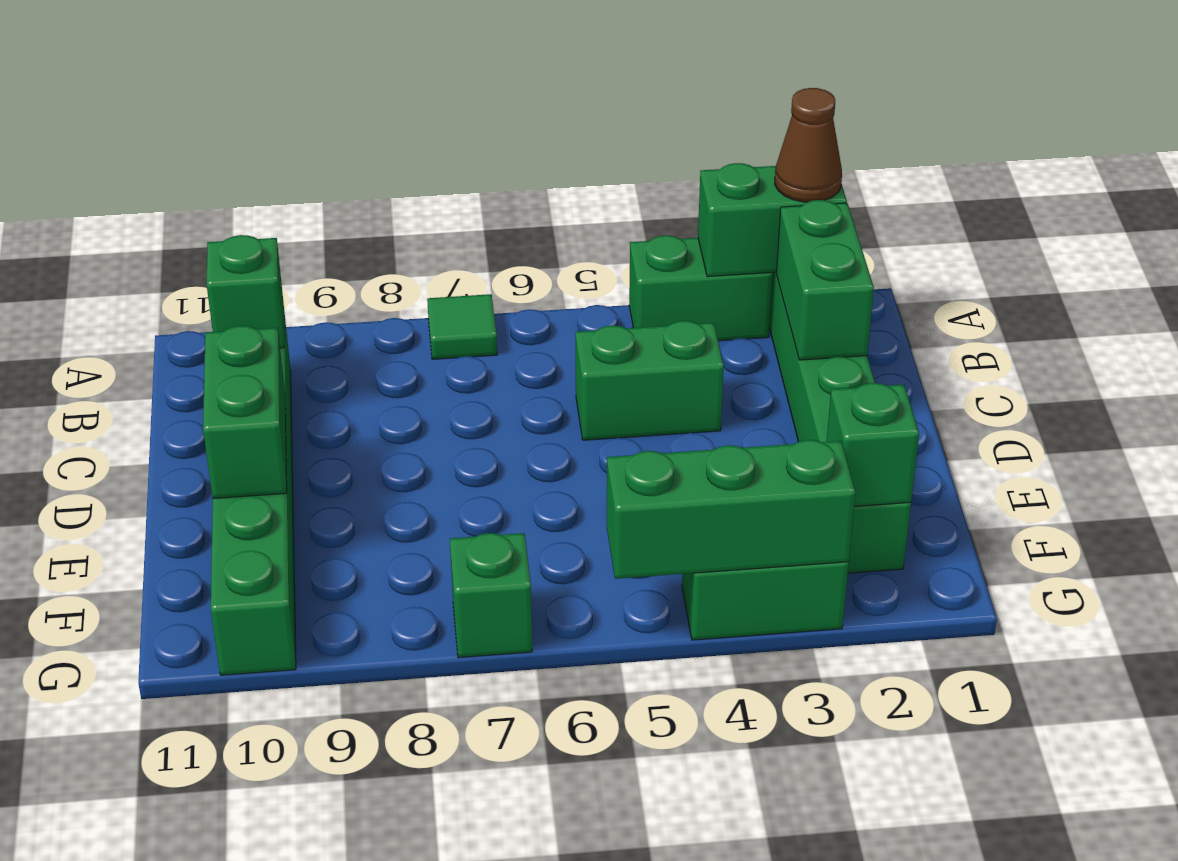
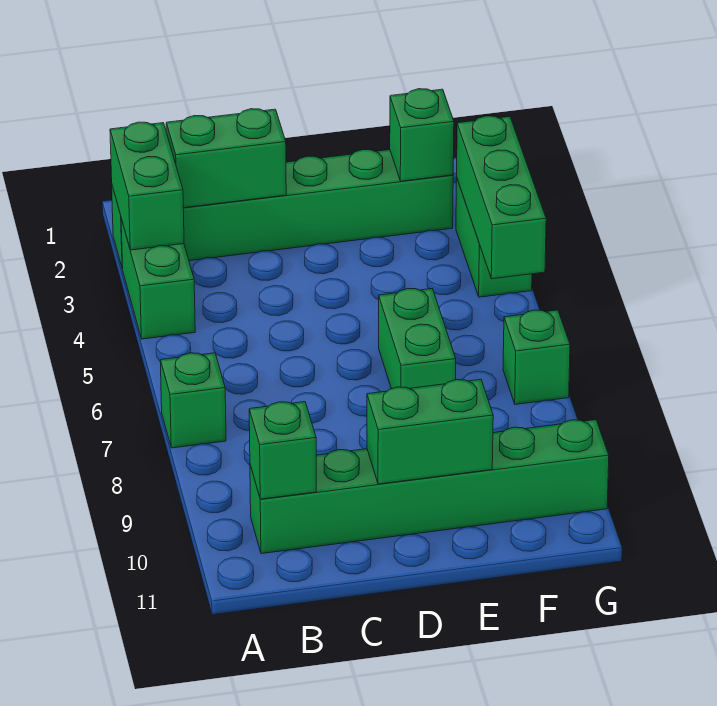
brown cone A2 level 3 -> none
green tile A7 level 1 -> green brick A7 level 1
green brick C4:C5 level 1 -> green brick E6:E7 level 1

